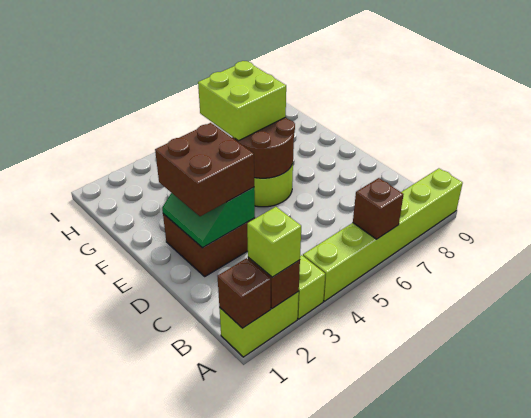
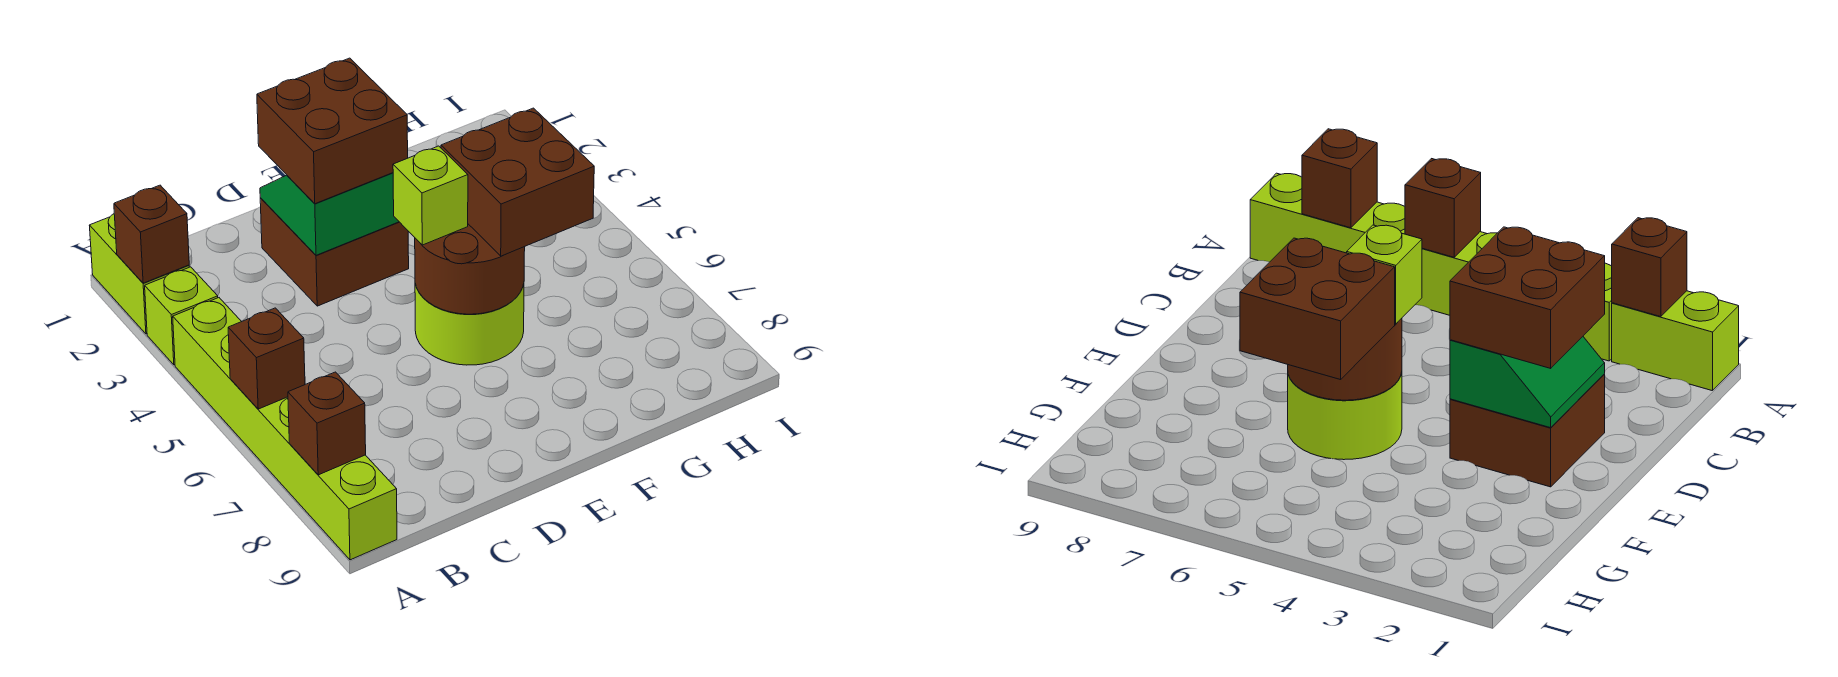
brown brick A1 level 2 -> brown brick A8 level 2
lime brick A2 level 3 -> lime brick E5 level 3
lime brick F5:G6 level 3 -> brown brick F5:G6 level 3

